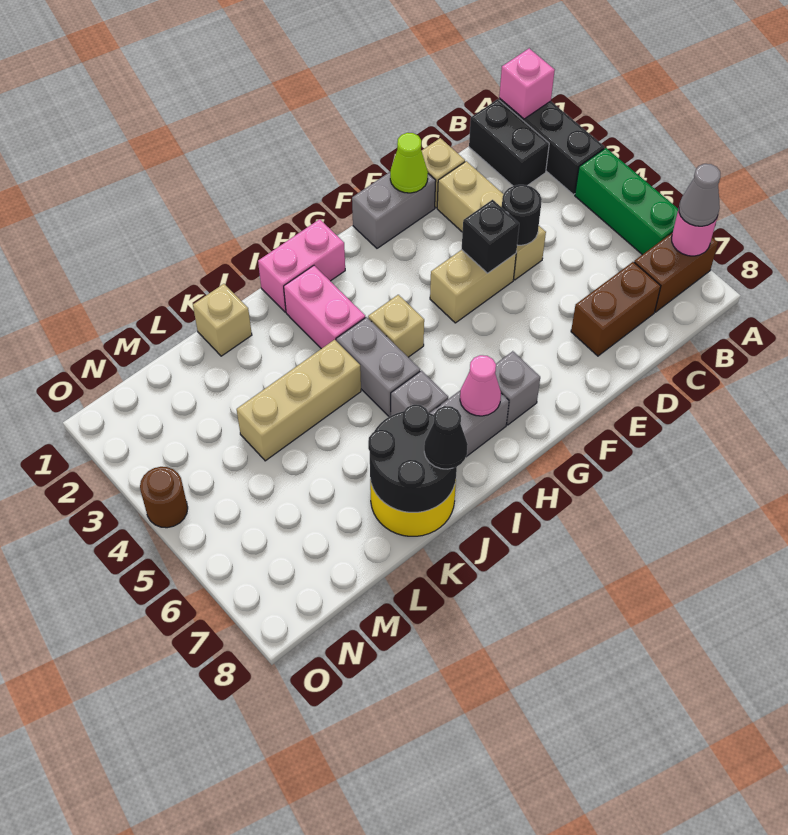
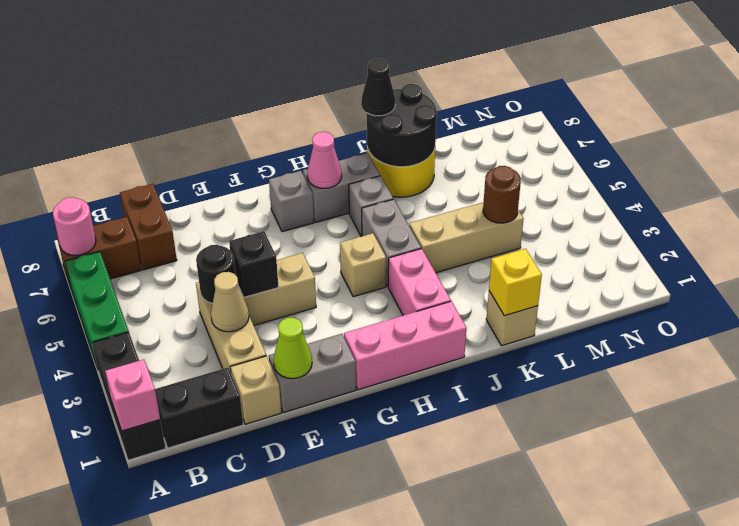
grey cone A7 level 3 -> none
black brick B1:B2 level 1 -> black brick B1:C1 level 1
brown brick C7:D7 level 1 -> brown brick C7:C8 level 1
none -> tan cone D3 level 2
pink brick H1:I1 level 1 -> pink brick G1:I1 level 1
none -> yellow brick K1 level 2
brown round brick O4 level 1 -> brown round brick L4 level 2

